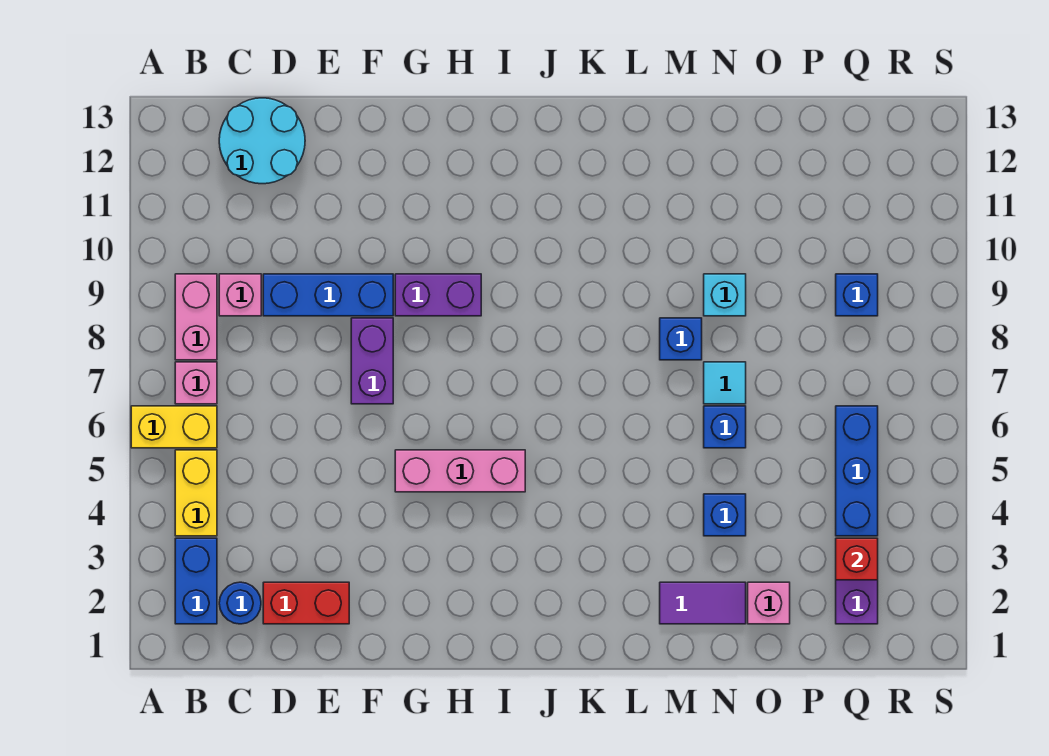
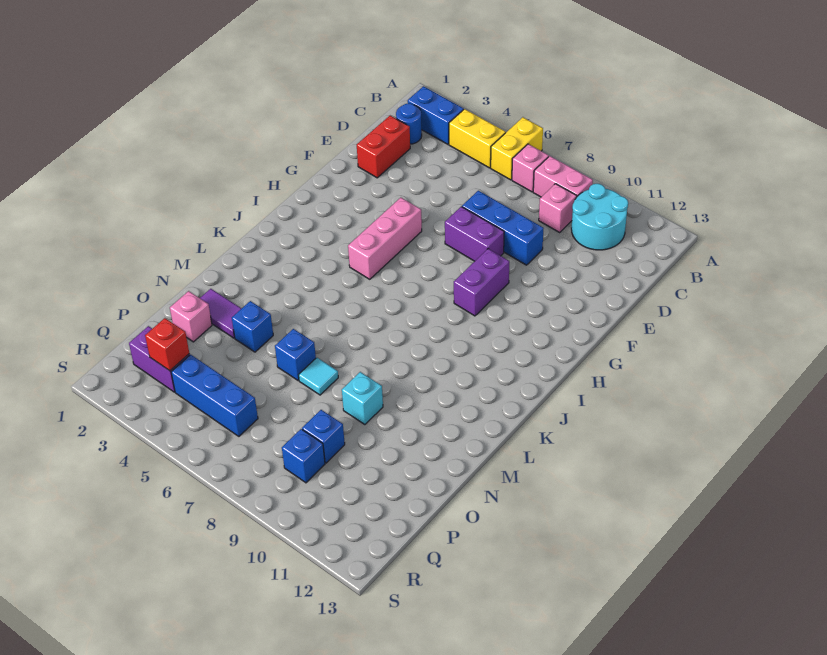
cyan round brick C12:D13 level 1 -> cyan round brick B10:C11 level 1
blue brick D9:F9 level 1 -> blue brick E7:E9 level 1
purple tile M2:N2 level 1 -> purple tile N2:N3 level 1
blue brick M8 level 1 -> blue brick P9 level 1

